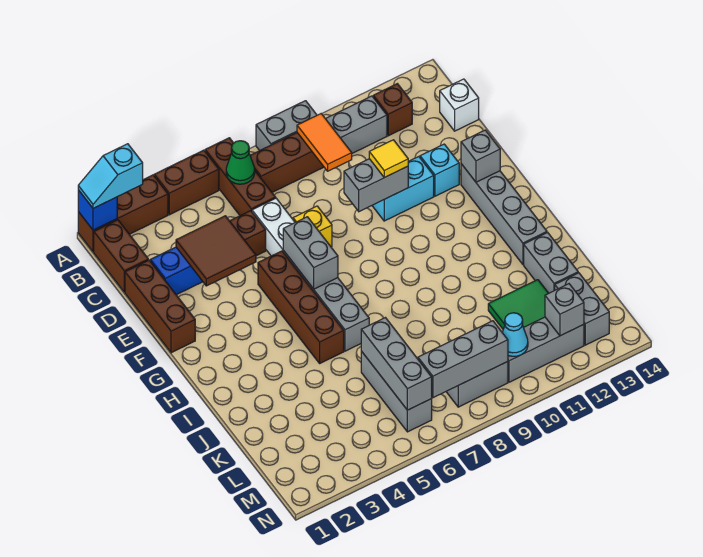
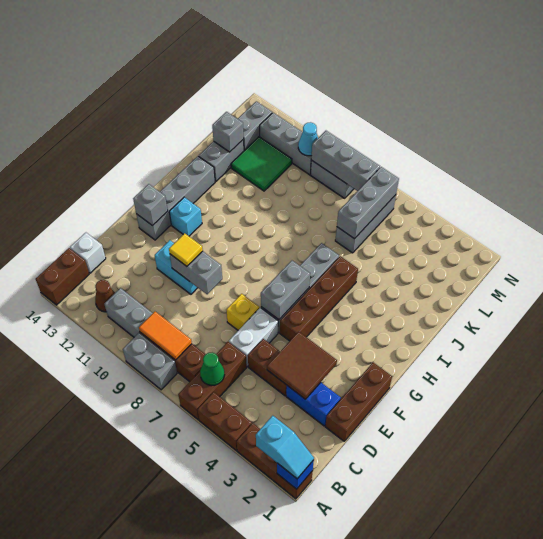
brown brick B1:C1 level 1 -> brown brick A14:B14 level 1
orange tile B9:C9 level 2 -> orange tile B8:B9 level 2
brown brick B12 level 1 -> brown cone B12 level 1
cyan brick E12 level 1 -> cyan brick G12 level 1
grey brick M12 level 2 -> grey brick K13 level 2

